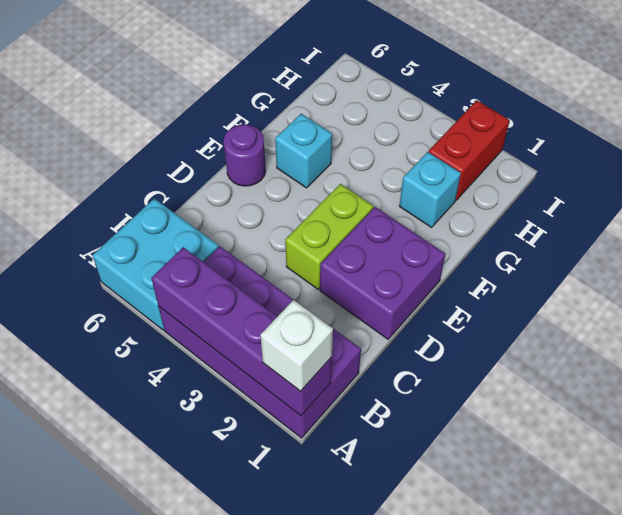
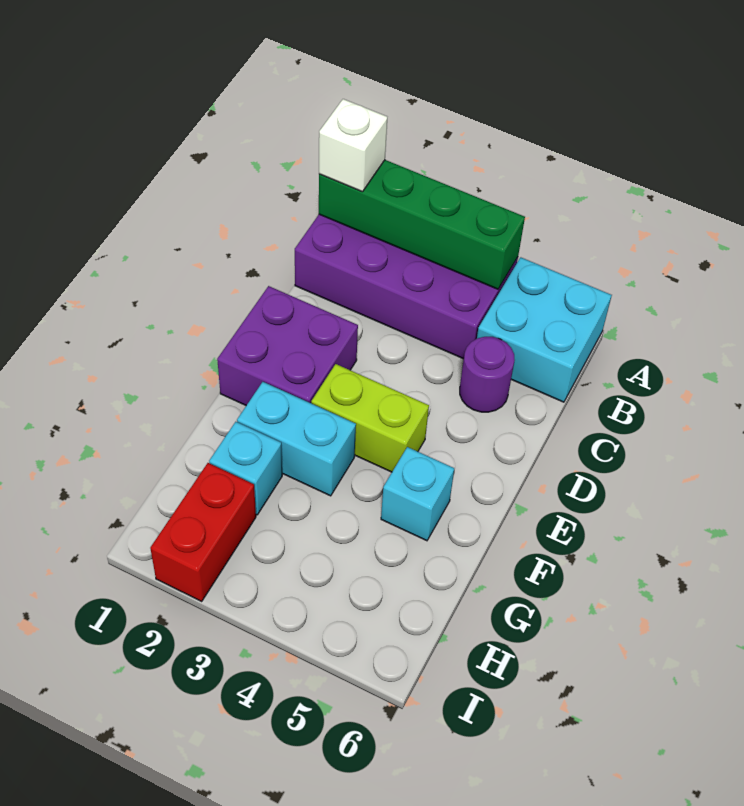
purple brick A1:A4 level 2 -> green brick A1:A4 level 2
lime brick D3:E3 level 1 -> lime brick E3:E4 level 1
purple round brick E6 level 1 -> purple round brick C5 level 1
none -> cyan brick F2:F3 level 1

